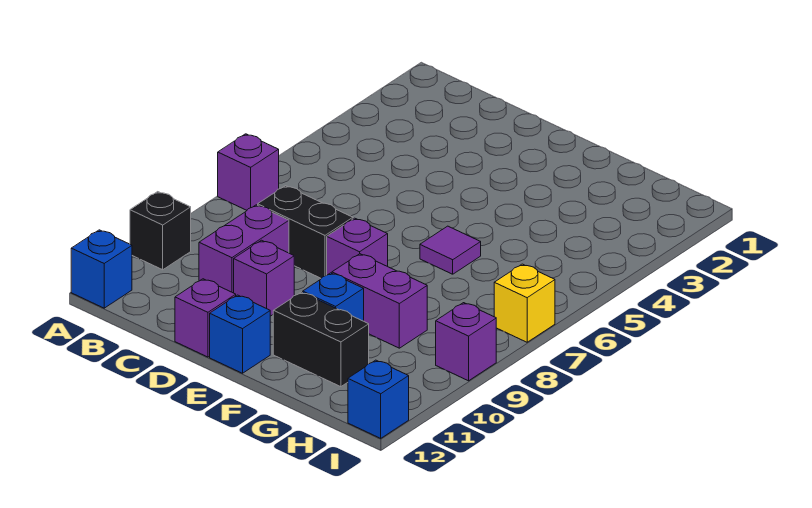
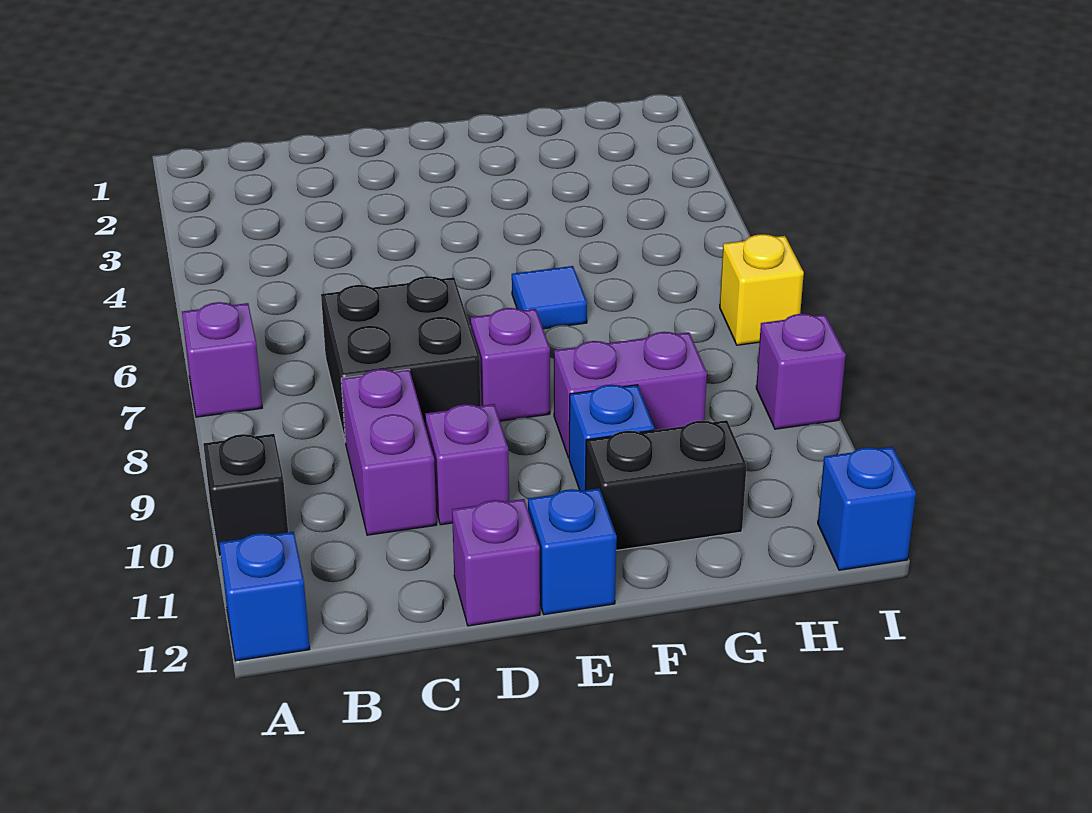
black brick C8:D8 level 1 -> black brick C7:D8 level 1
purple tile F6 level 1 -> blue tile F6 level 1

